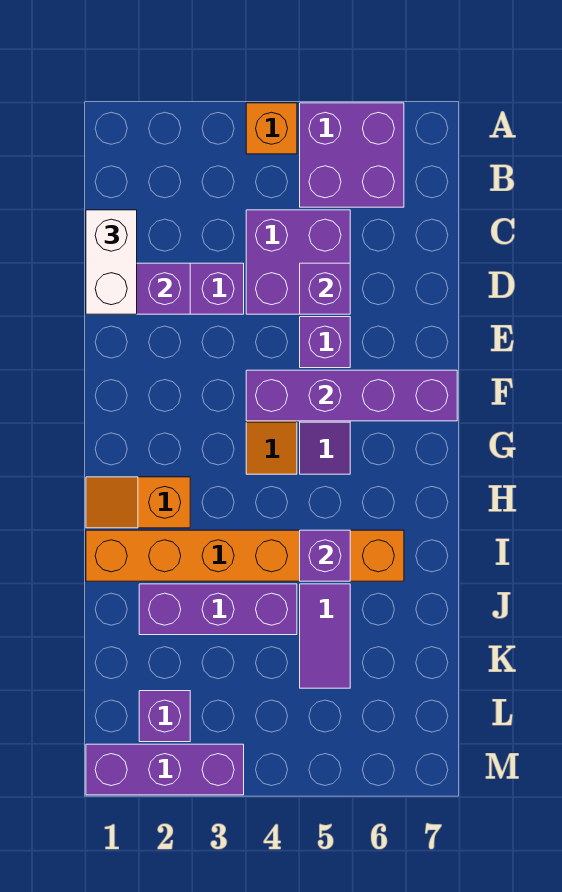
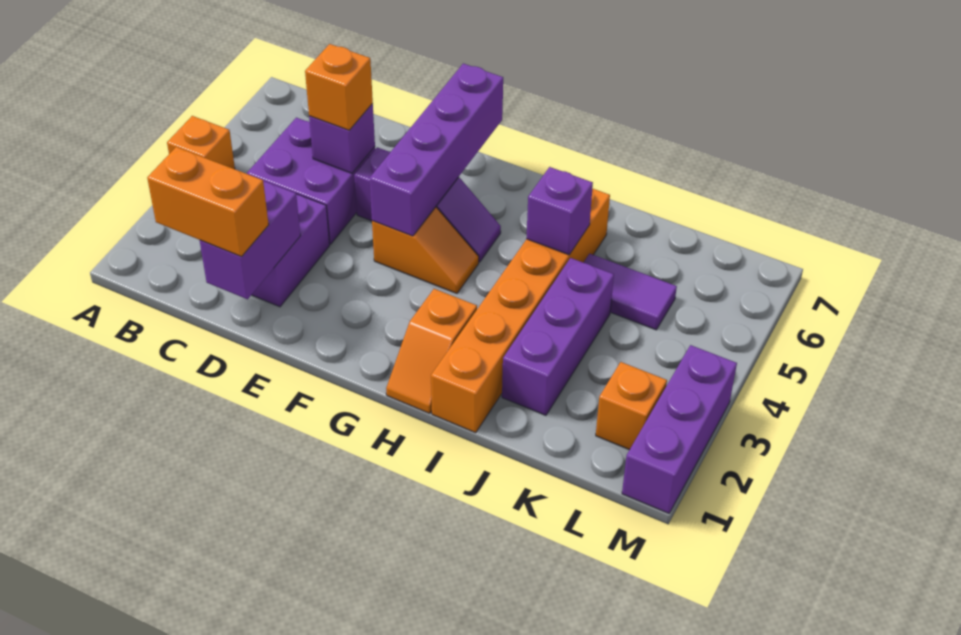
purple brick A5:B6 level 1 -> none
white brick C1:D1 level 3 -> orange brick C1:D1 level 3
none -> orange brick D5 level 3
purple brick L2 level 1 -> orange brick L2 level 1

